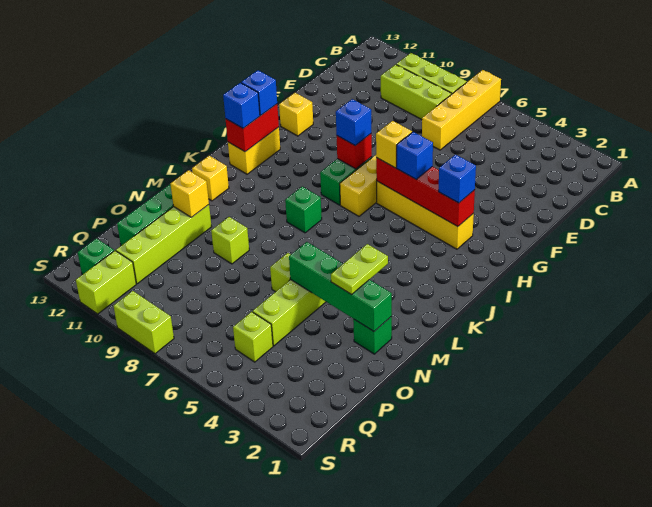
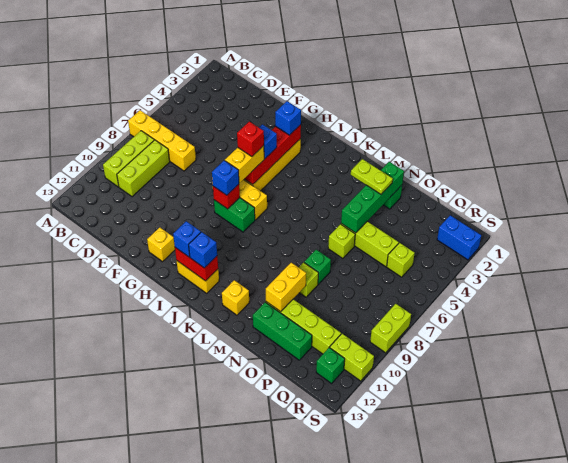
yellow brick H6 level 3 -> yellow brick H6:H7 level 3
none -> red brick H6 level 4
green brick K8 level 1 -> green brick N8 level 1
yellow brick N11 level 2 -> yellow brick N10:N11 level 2
none -> blue brick R2:S2 level 1

